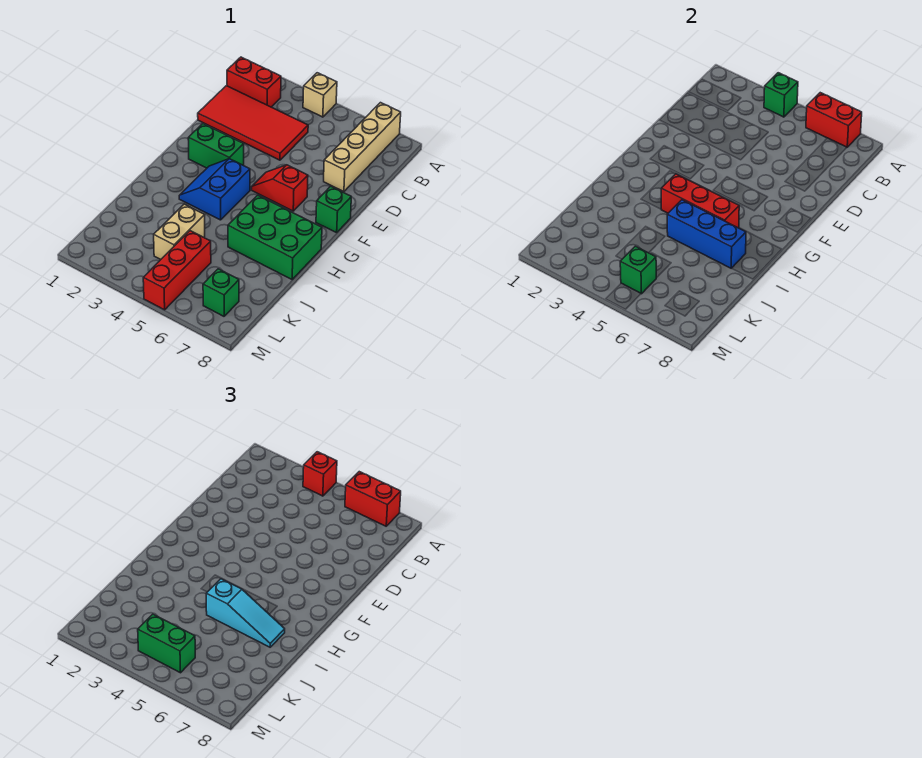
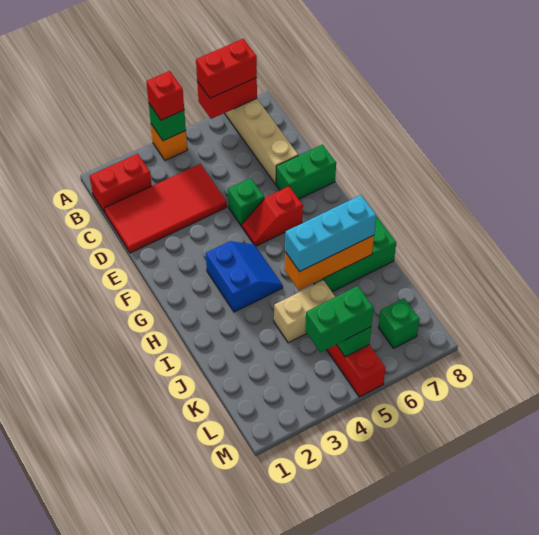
tan brick A4 level 1 -> orange brick A4 level 1
green brick F2:F3 level 1 -> green brick E7:E8 level 1
green brick F8 level 1 -> green brick E5 level 1
blue slope G3:H4 level 1 top 4 -> blue slope G3:H4 level 1 top 3
red brick H4:H6 level 2 -> none
blue brick I5:I7 level 2 -> orange brick I5:I7 level 2
cyan slope I5:I7 level 3 top 5 -> cyan brick I5:I7 level 3
tan brick J4:K4 level 1 -> tan brick J4:J5 level 1

